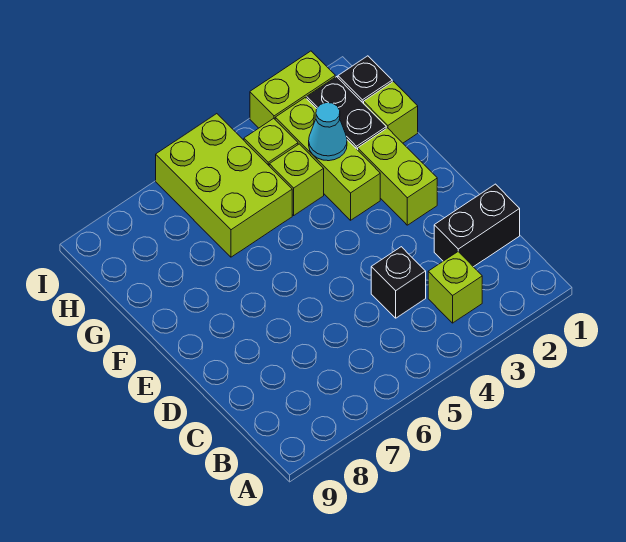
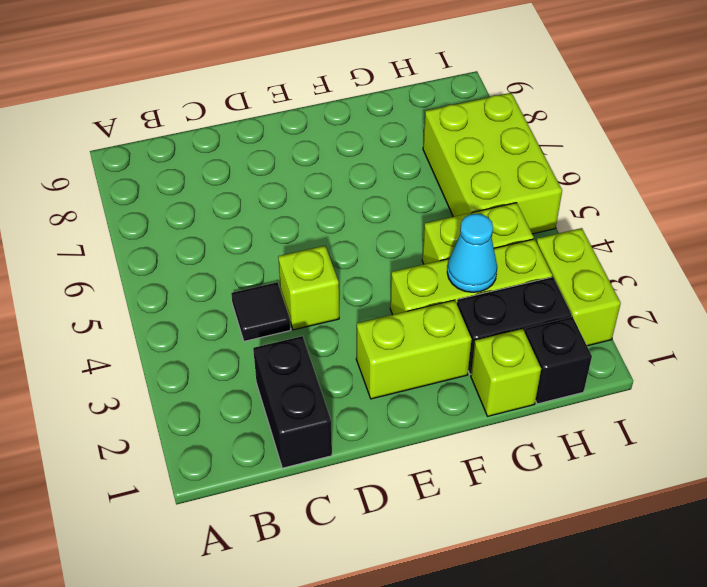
lime brick B3 level 1 -> lime brick D4 level 1
black brick C4 level 1 -> black tile C4 level 1
lime brick G5:I6 level 1 -> lime brick H5:I7 level 1

